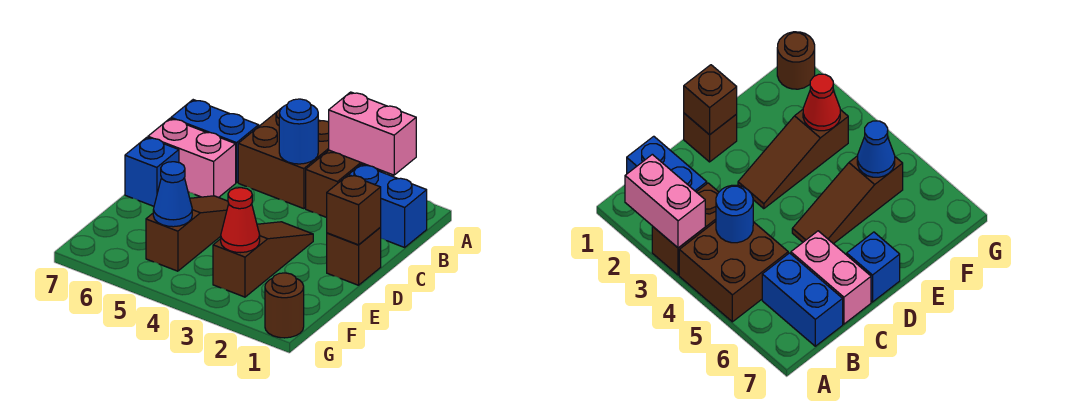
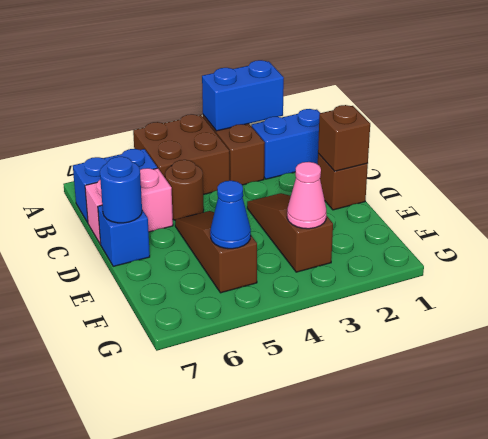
pink brick A2:A3 level 2 -> blue brick A2:A3 level 2
blue round brick B4 level 2 -> blue round brick D7 level 2
red cone F3 level 2 -> pink cone F3 level 2
brown round brick G1 level 1 -> brown round brick C5 level 1

